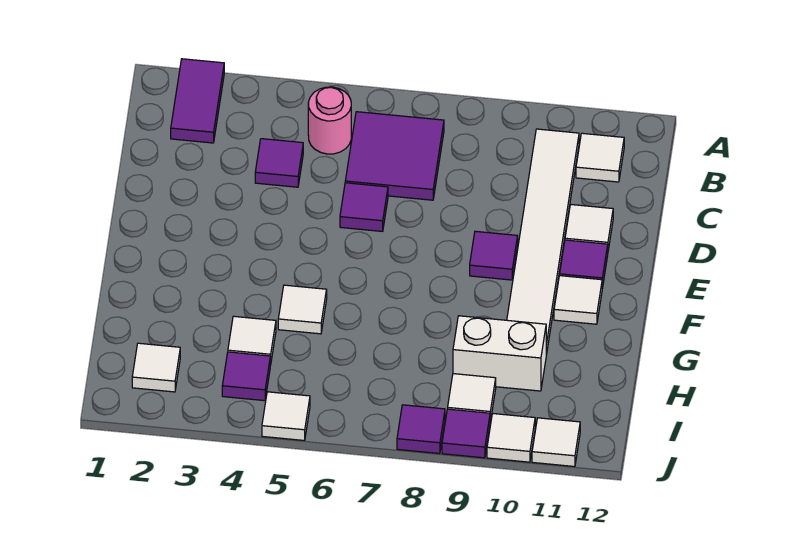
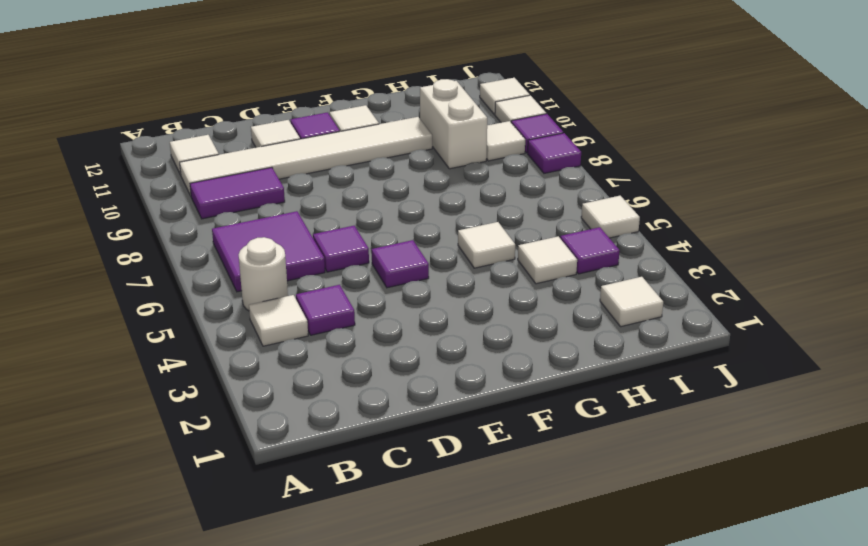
purple tile A2:B2 level 1 -> purple tile B9:C9 level 1
none -> white tile B4 level 1
pink round brick B5 level 1 -> white round brick B5 level 1
purple tile E9 level 1 -> purple tile E5 level 1

